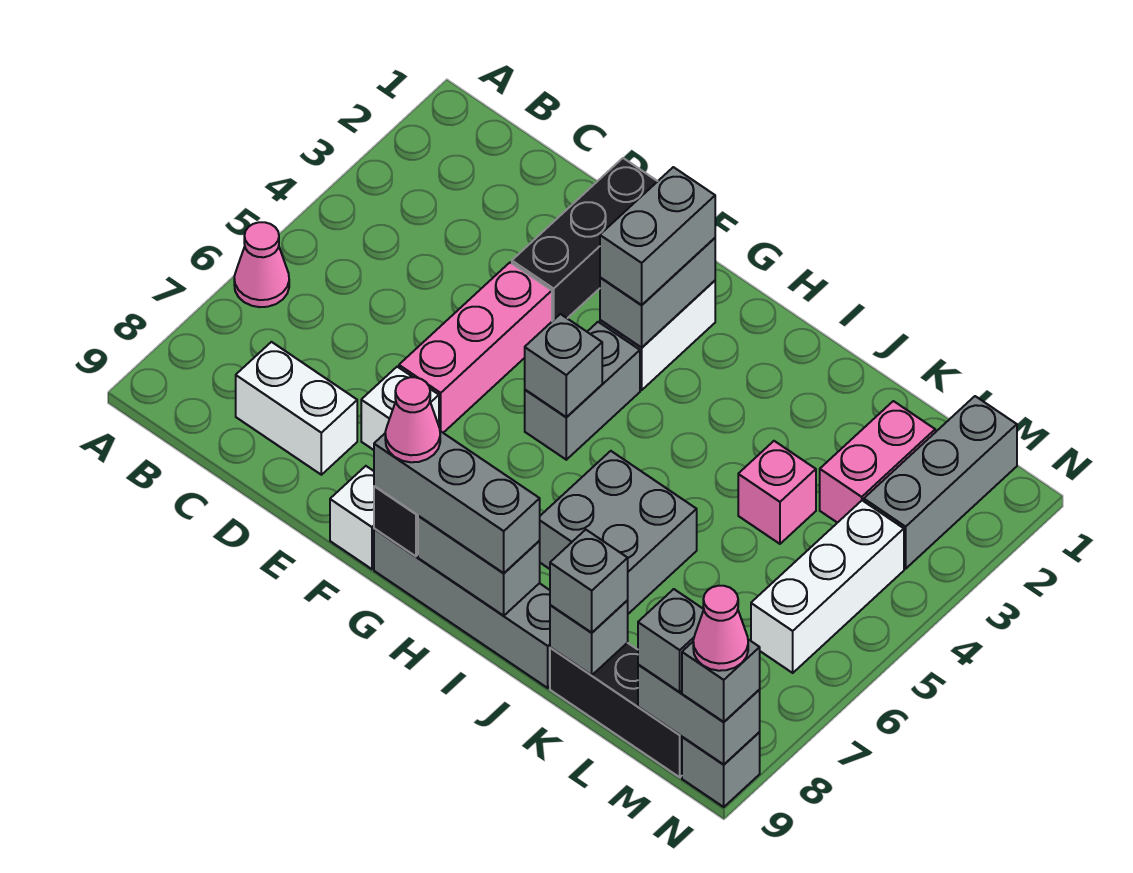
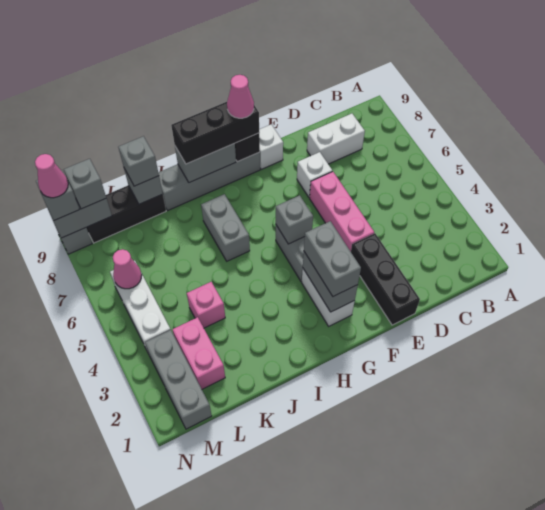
pink cone A6 level 1 -> pink cone M6 level 2
grey brick G9:I9 level 3 -> black brick G9:I9 level 3
grey brick I6:J7 level 1 -> grey brick I6:I7 level 1

